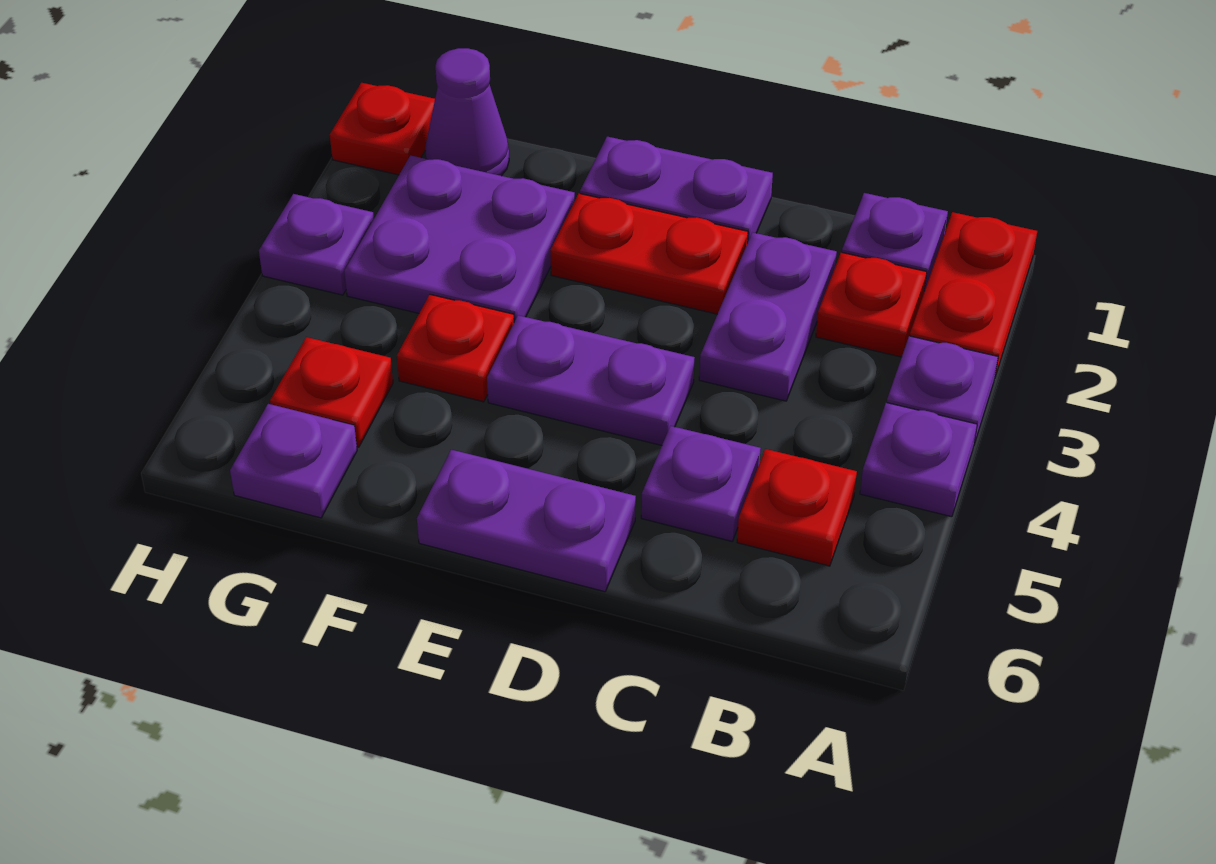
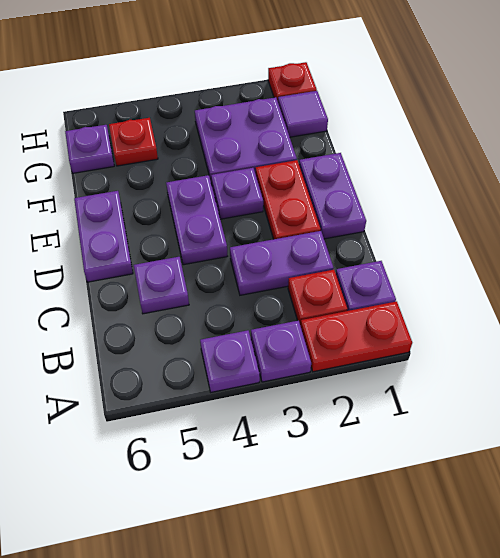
red plate B5 level 1 -> none
red plate F4 level 1 -> none
purple cone G1 level 1 -> purple tile G1 level 1
purple plate H3 level 1 -> purple plate E3 level 1

